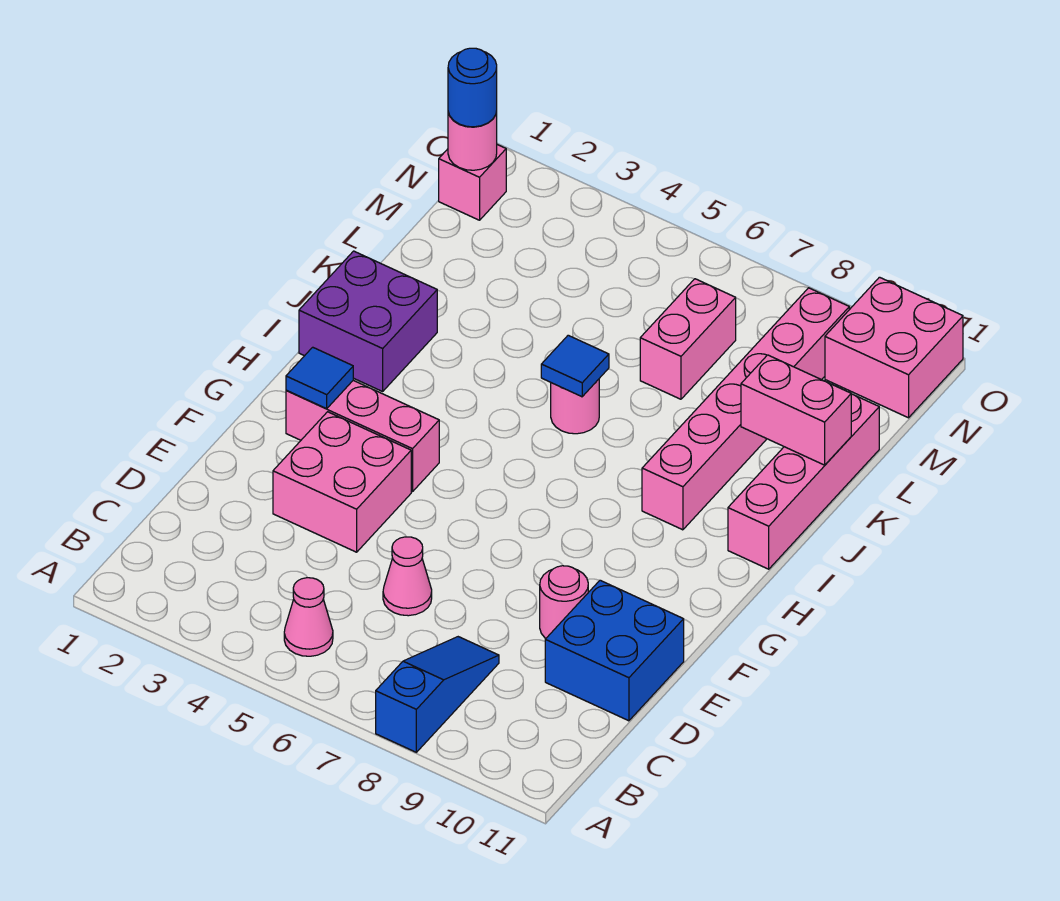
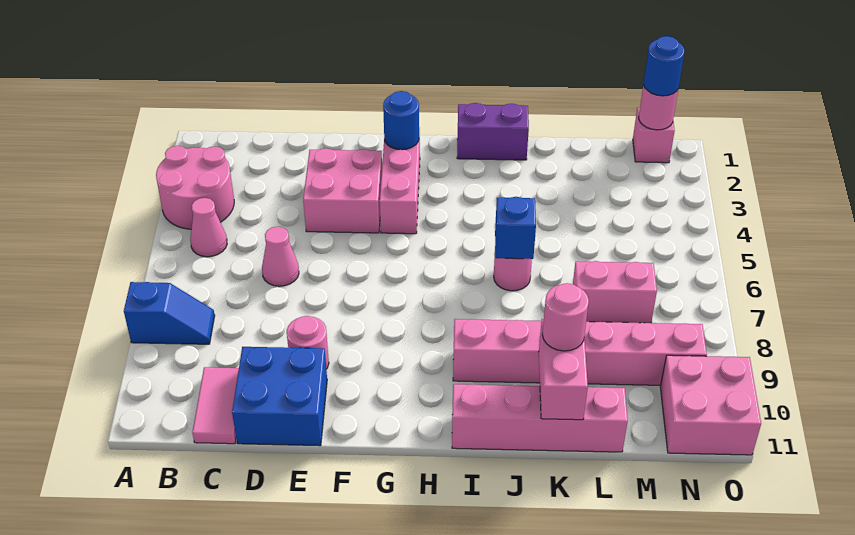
none -> pink round brick A3:B4 level 1
blue slope A8:C8 level 1 top A -> blue slope A8:B8 level 1 top A
none -> pink tile C10:C11 level 1
blue tile G2 level 2 -> blue round brick G2 level 2
purple brick I1:J2 level 1 -> purple brick I1:J1 level 1
blue tile J6 level 2 -> blue brick J6 level 2
none -> pink round brick K10 level 3

